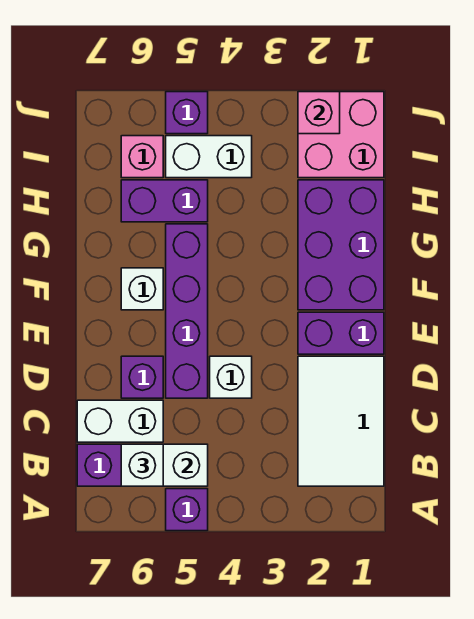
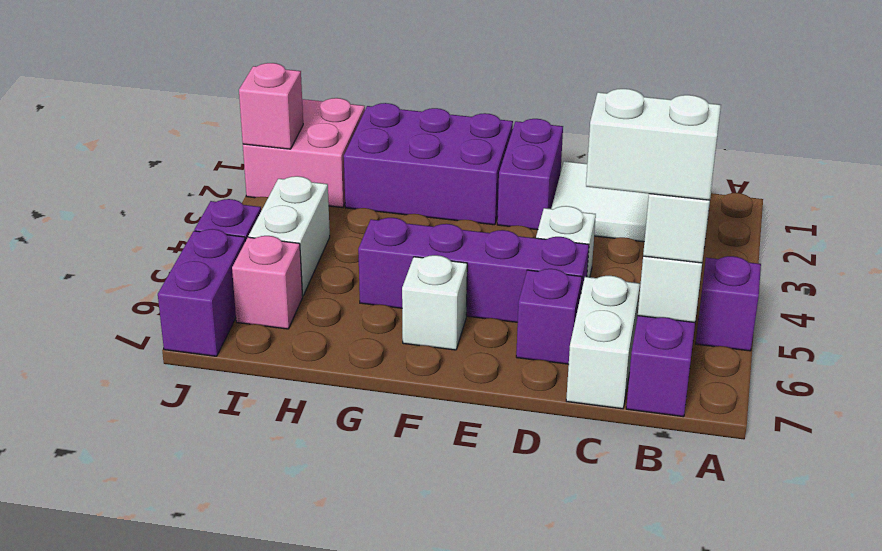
none -> white brick B6:C6 level 4
purple brick H5:H6 level 1 -> purple brick J6:J7 level 1

